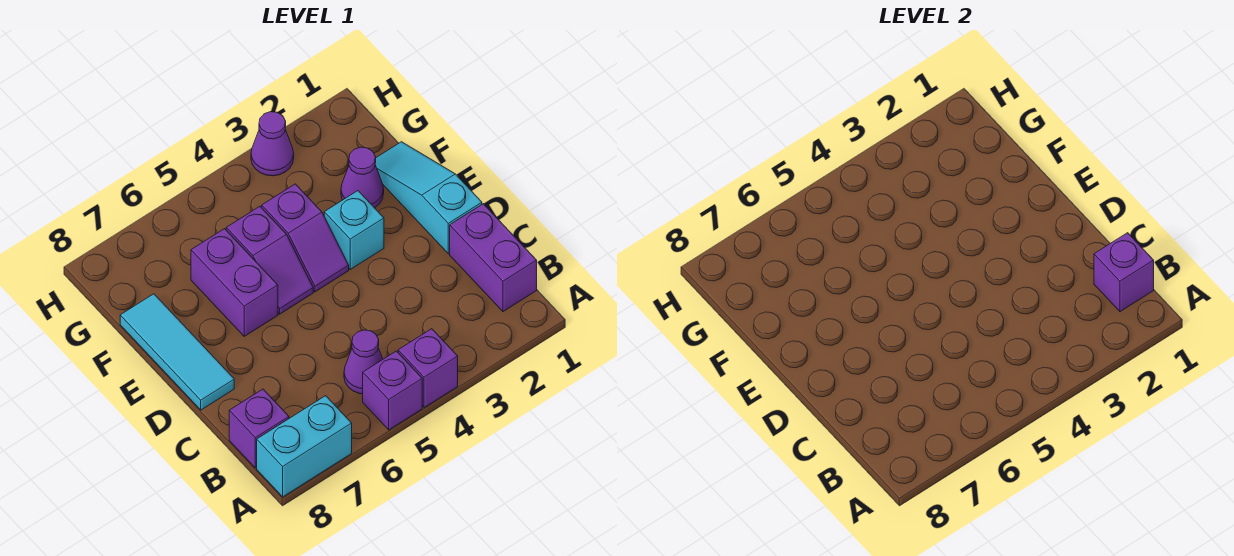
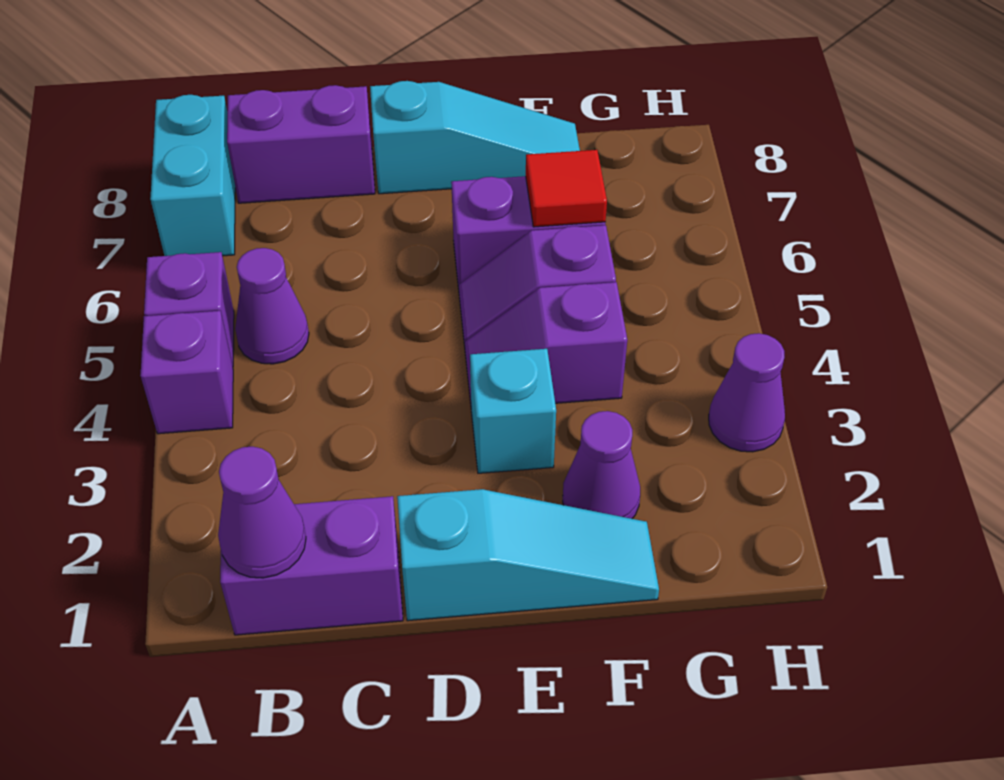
purple brick B1 level 2 -> purple cone B1 level 2
purple brick B8 level 1 -> purple brick B8:C8 level 1
cyan tile D8:F8 level 1 -> cyan slope D8:F8 level 1 top D
none -> red tile F6 level 2

